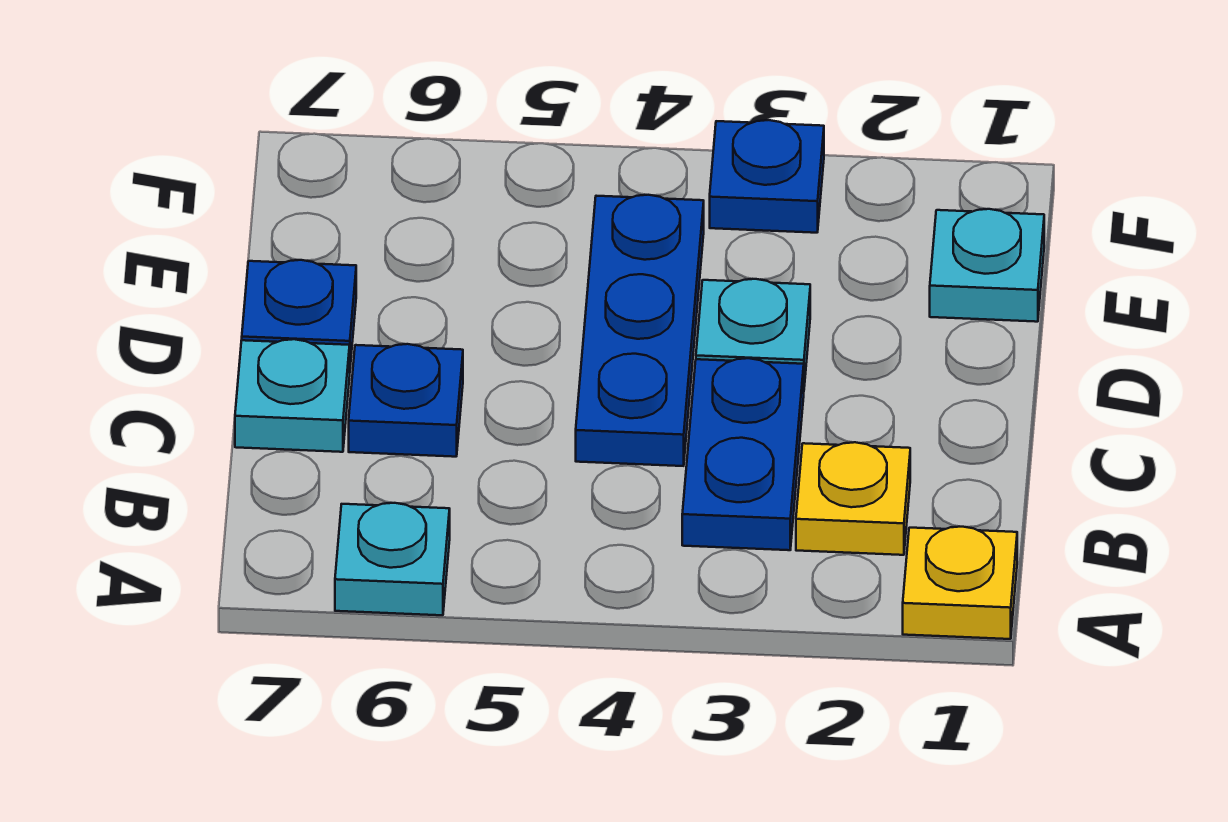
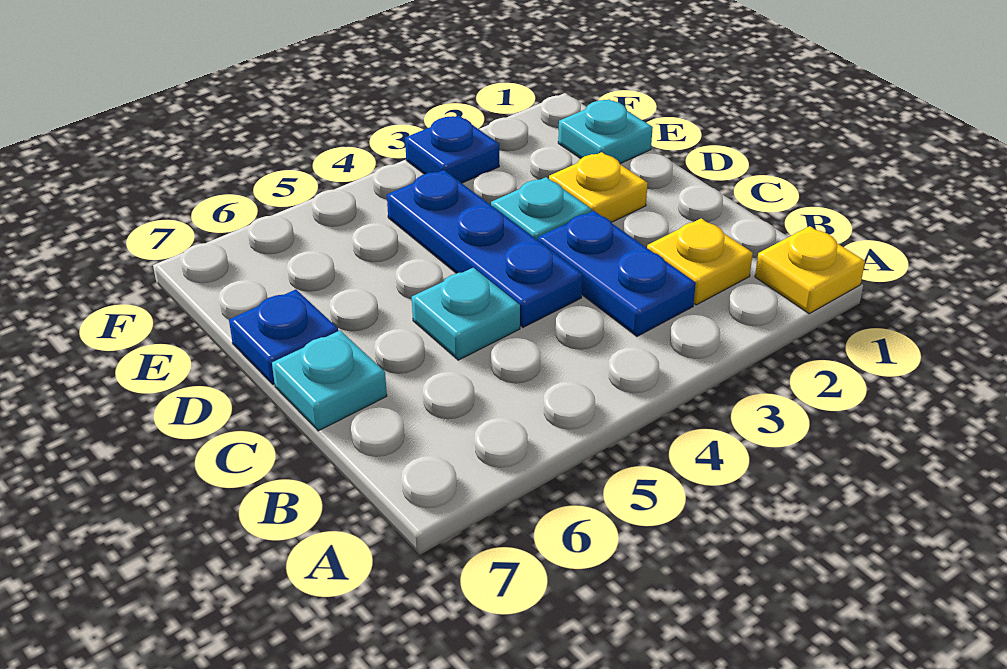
cyan plate A6 level 1 -> cyan plate C5 level 1
blue plate C6 level 1 -> none
none -> yellow plate D2 level 1

